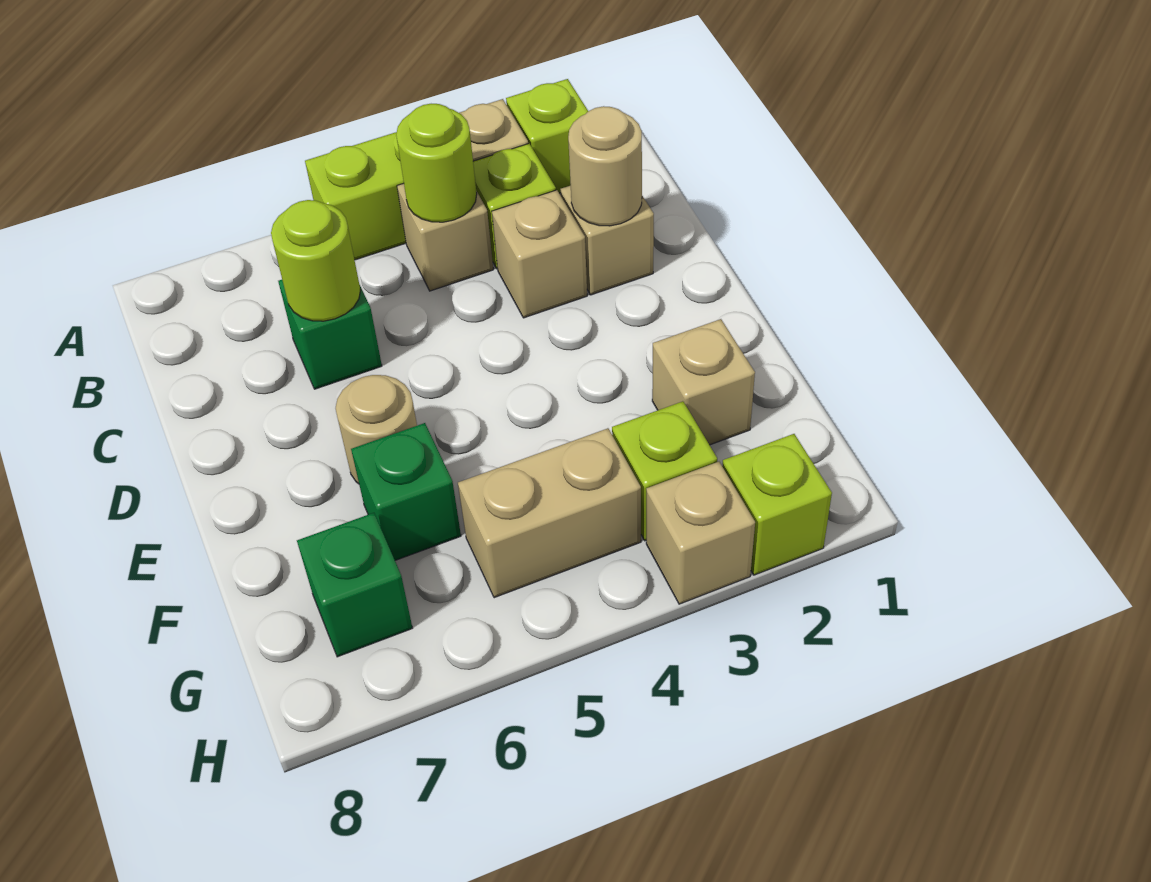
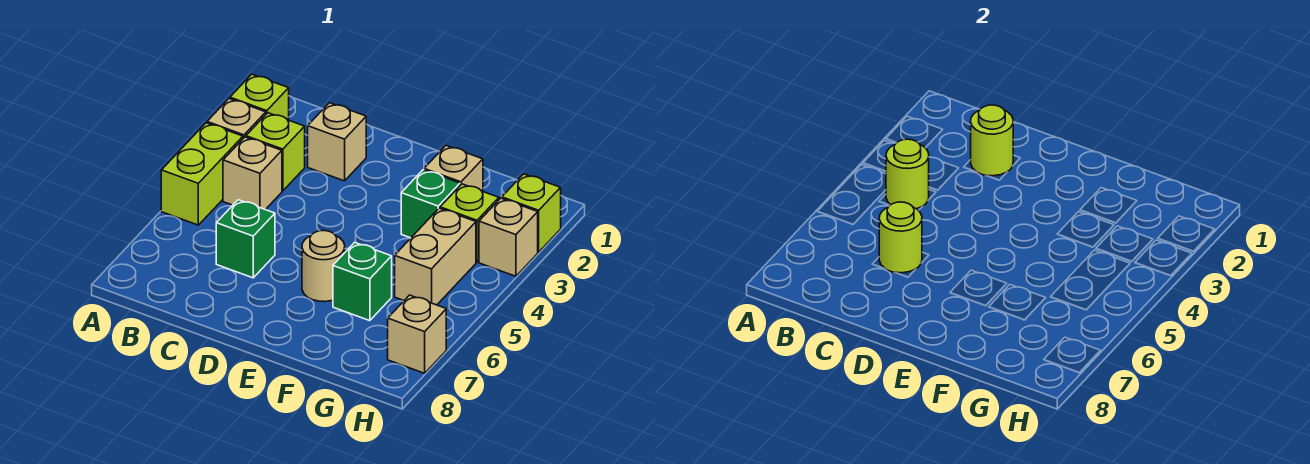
tan round brick C2 level 2 -> lime round brick C2 level 2
tan brick C3 level 1 -> tan brick H7 level 1
green brick G7 level 1 -> green brick F3 level 1

